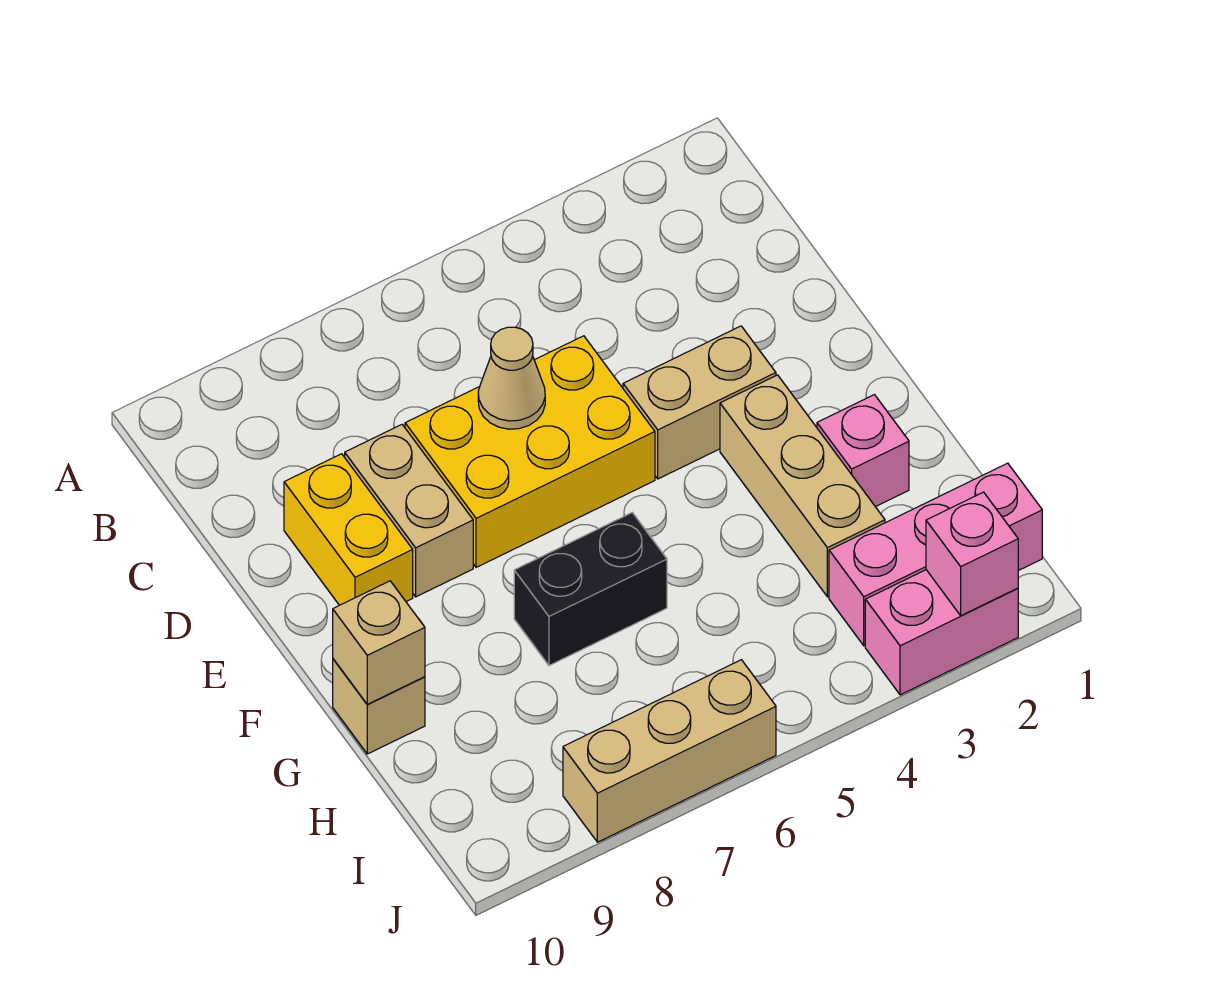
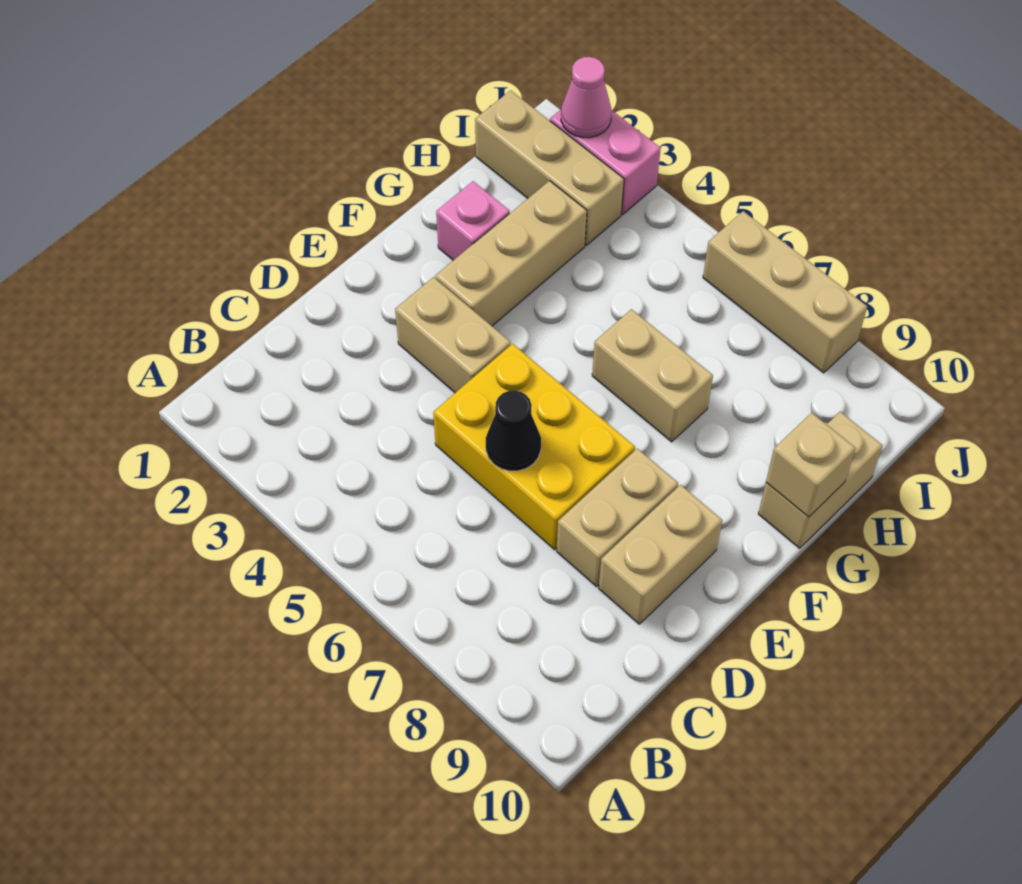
tan cone D6 level 2 -> black cone D6 level 2
yellow brick D9:E9 level 1 -> tan brick D9:E9 level 1
black brick G6:G7 level 1 -> tan brick G6:G7 level 1
tan brick G10 level 1 -> tan brick G10:H10 level 1
pink brick I1:I3 level 1 -> tan brick I1:I3 level 1
pink brick J2 level 2 -> pink cone J2 level 2

